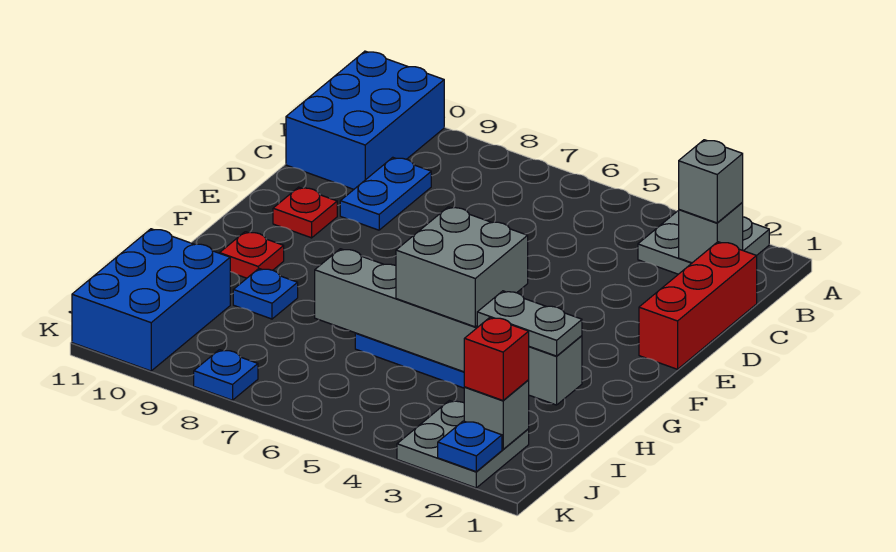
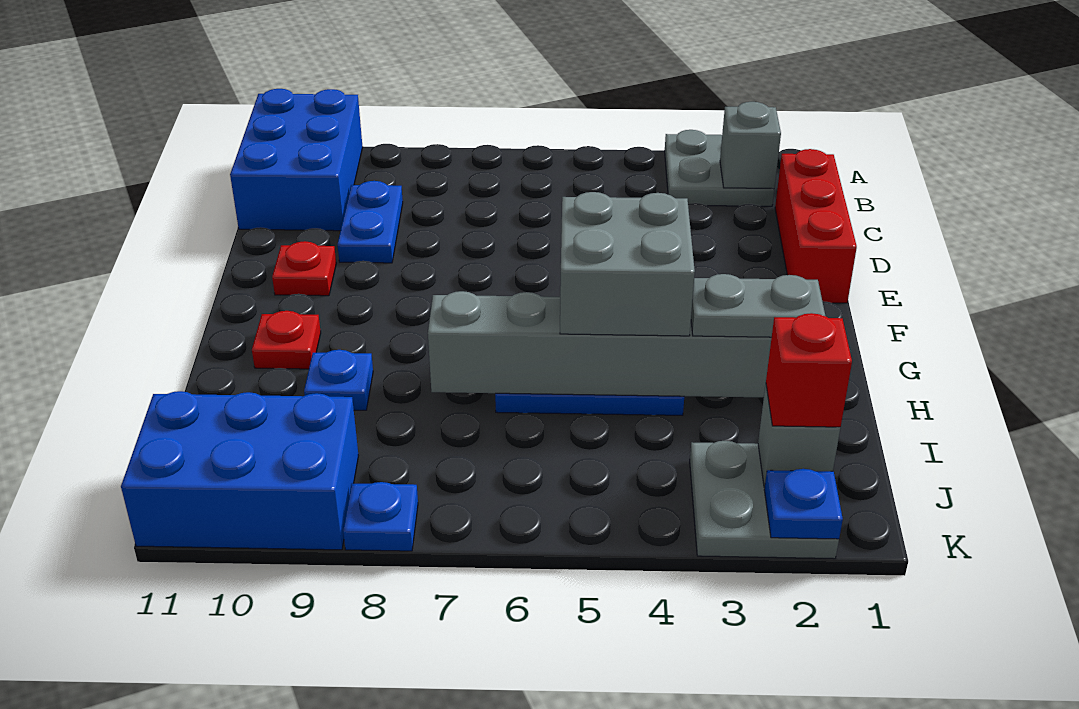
grey brick B2 level 3 -> none
blue brick I10:K11 level 1 -> blue brick J9:K11 level 1

